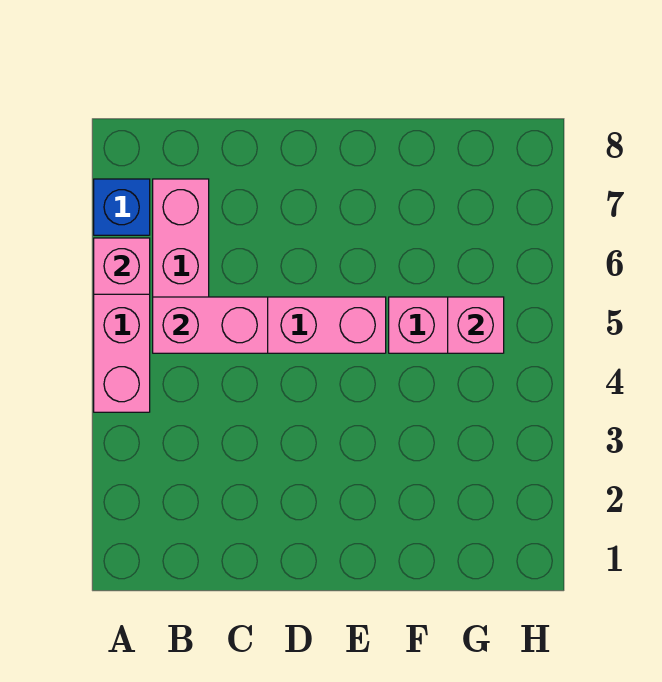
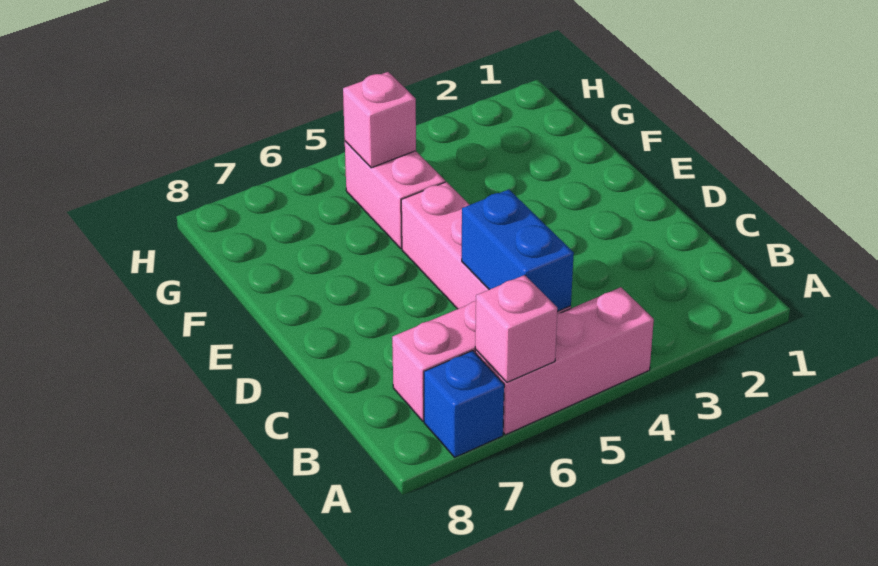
pink brick B5:C5 level 2 -> blue brick B5:C5 level 2

